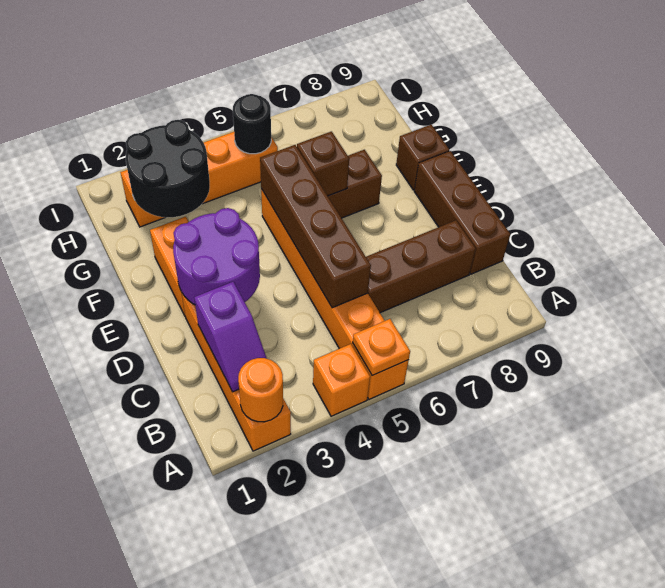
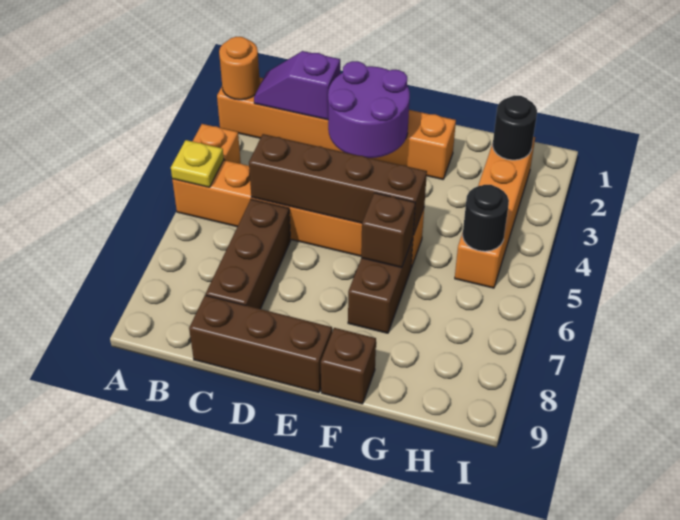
orange plate A5 level 2 -> yellow plate A5 level 2
black round brick G2:H3 level 2 -> black round brick H2 level 2

